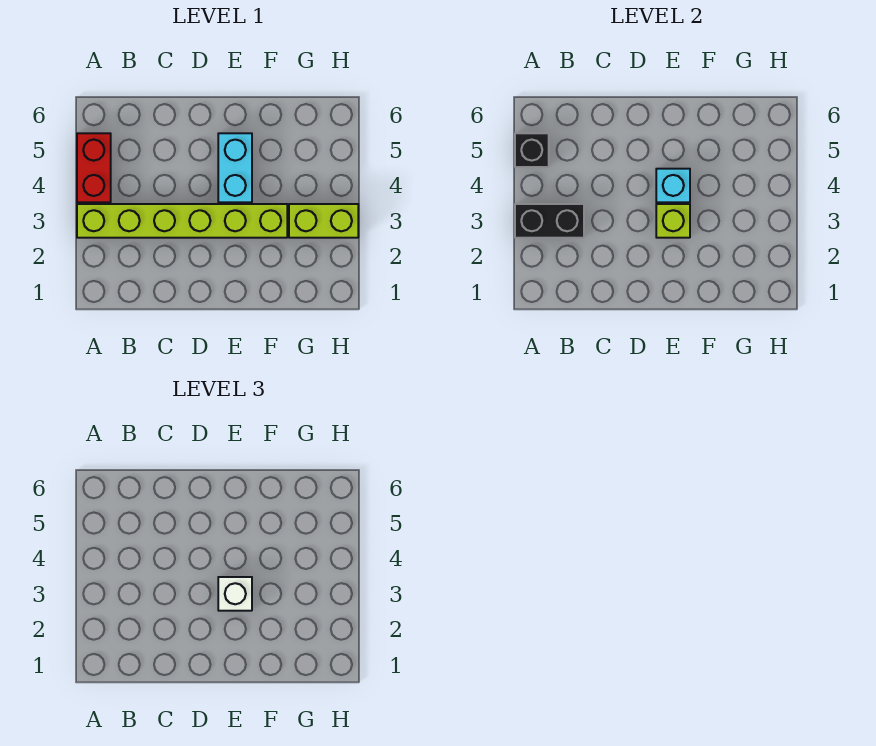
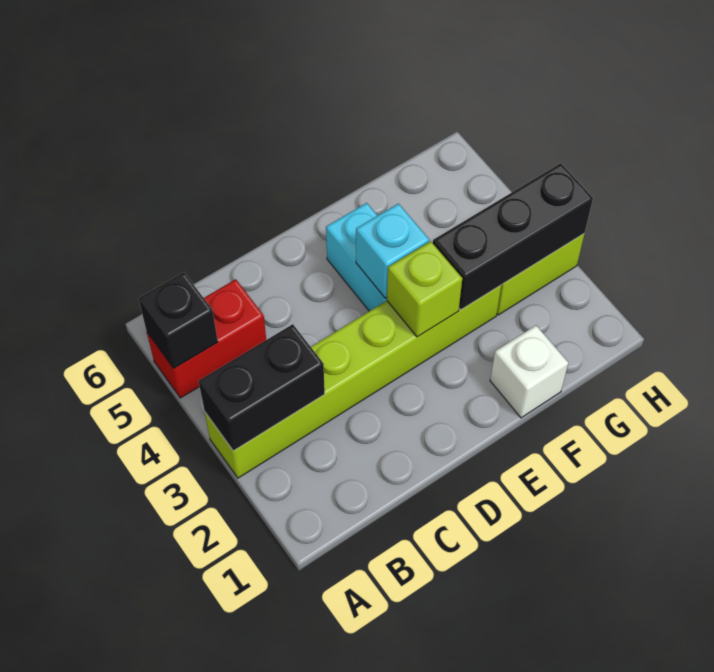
red brick A4:A5 level 1 -> red brick A5:B5 level 1
white brick E3 level 3 -> white brick F1 level 1
none -> black brick F3:H3 level 2

